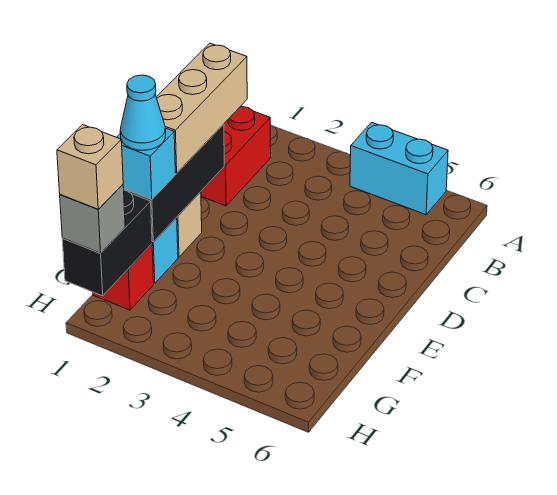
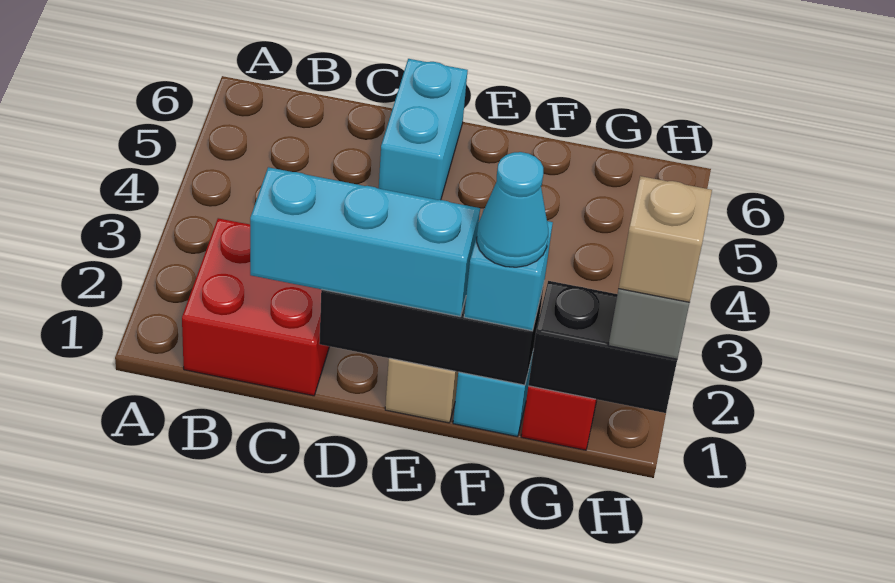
cyan brick A4:A5 level 1 -> cyan brick D5:D6 level 1
red brick B1:C1 level 1 -> red brick B1:C2 level 1
tan brick C1:E1 level 3 -> cyan brick C1:E1 level 3

